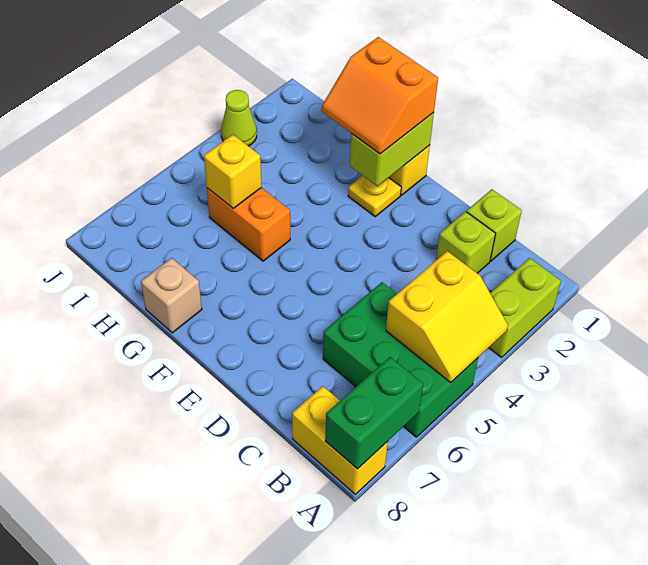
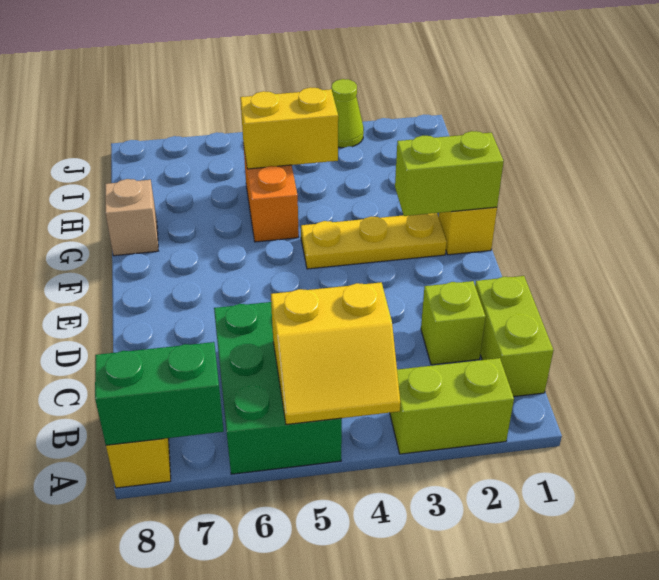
lime brick C1 level 1 -> lime brick B1:C1 level 1
orange slope F1:G2 level 3 top 1 -> none
yellow plate F2 level 1 -> yellow plate F2:F4 level 1
yellow brick H5 level 2 -> yellow brick H4:H5 level 2

